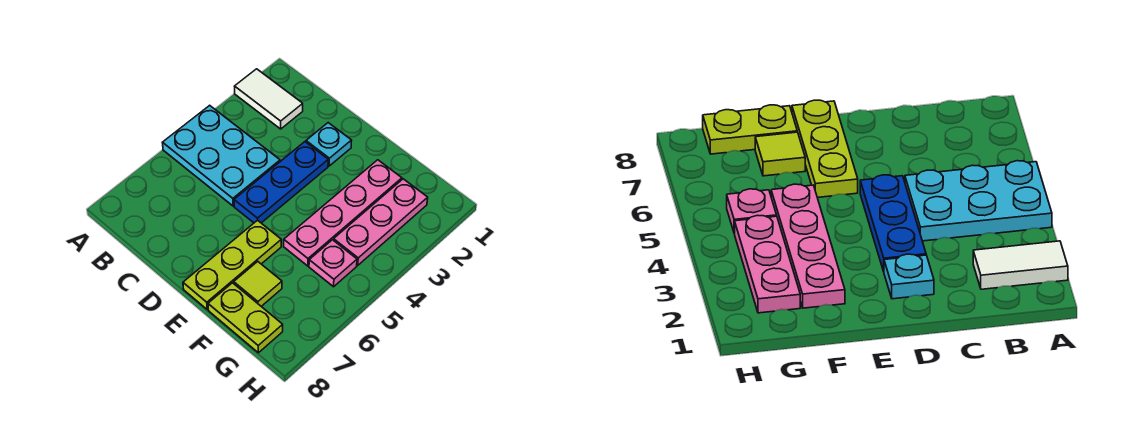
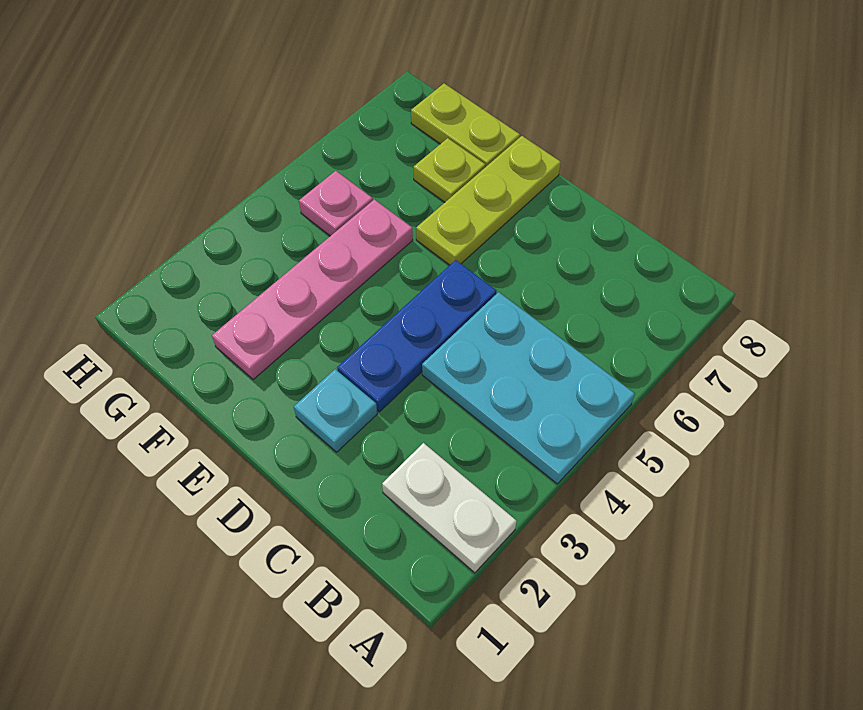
white tile A2:B2 level 1 -> white plate A2:B2 level 1
lime tile F7 level 1 -> lime plate F7 level 1
pink plate G2:G4 level 1 -> none

